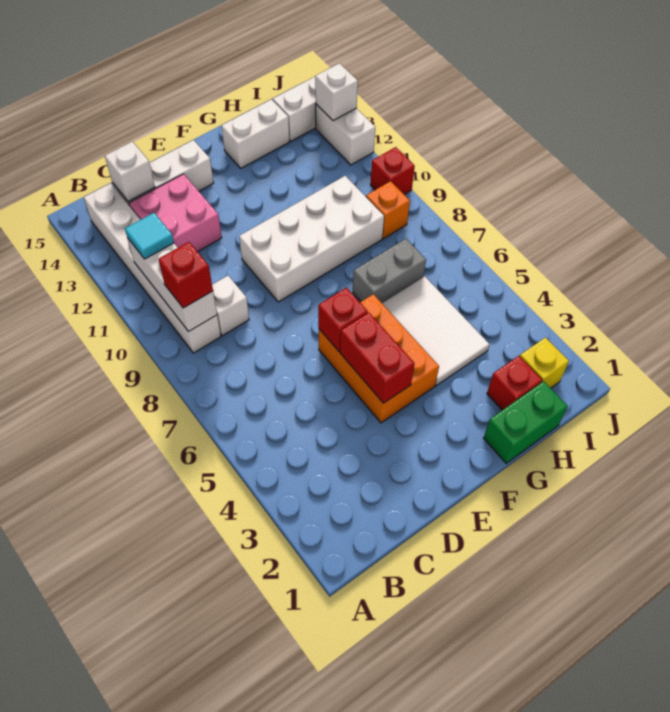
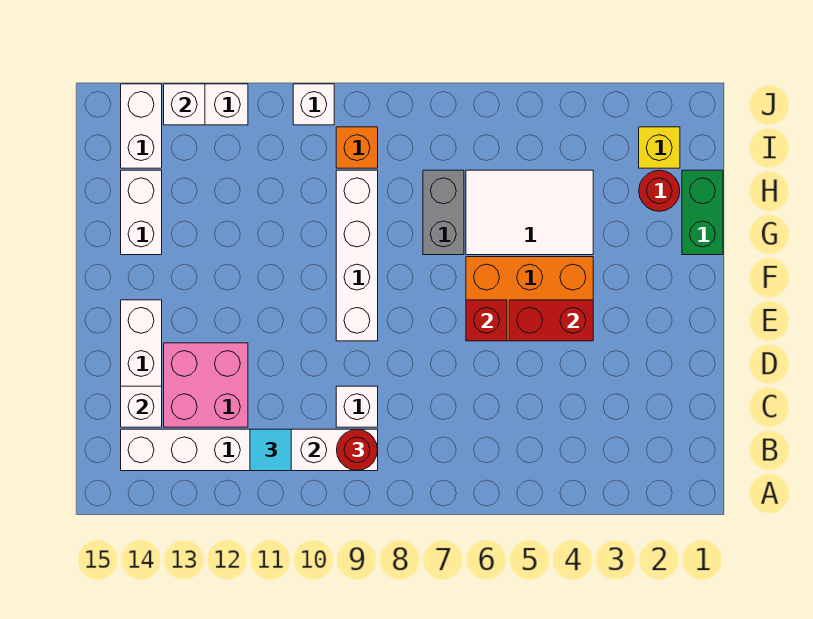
red brick B9 level 3 -> red round brick B9 level 3
white brick E9:H10 level 1 -> white brick E9:H9 level 1
red brick H2 level 1 -> red round brick H2 level 1
red brick J10 level 1 -> white brick J10 level 1

